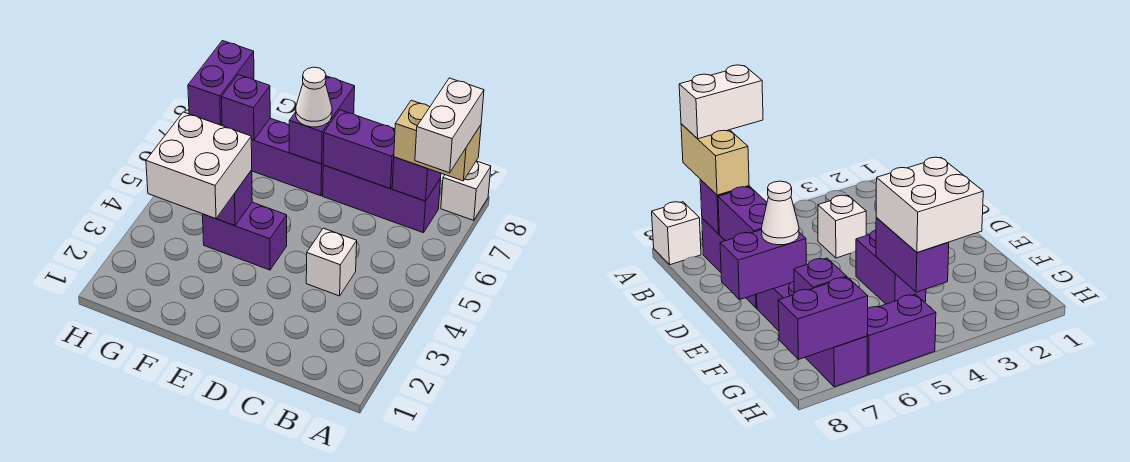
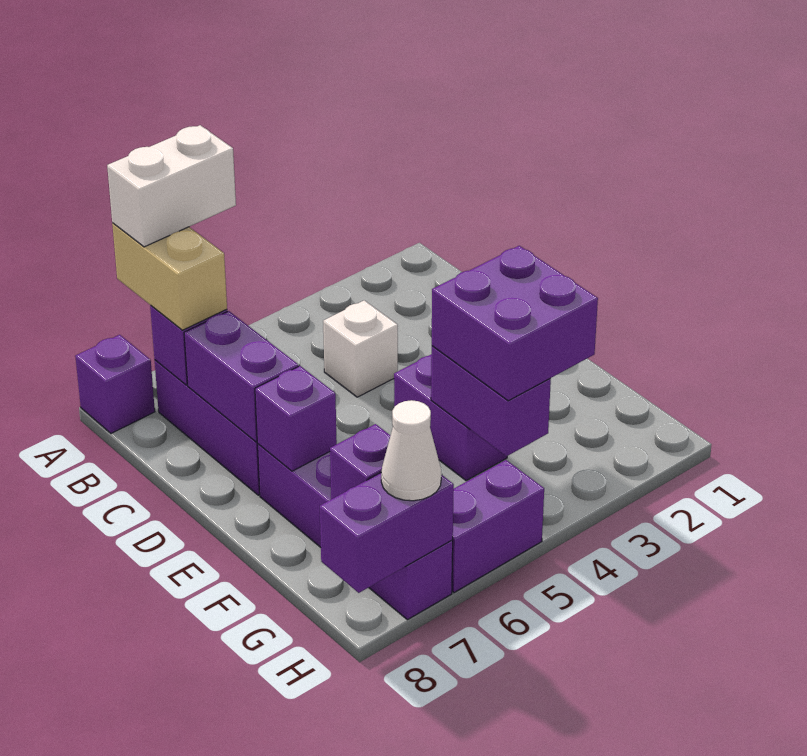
white brick A8 level 1 -> purple brick A8 level 1
purple brick E7:E8 level 2 -> purple brick E7 level 2
white cone E7 level 3 -> white cone H7 level 3
white brick F3:G4 level 3 -> purple brick F3:G4 level 3

